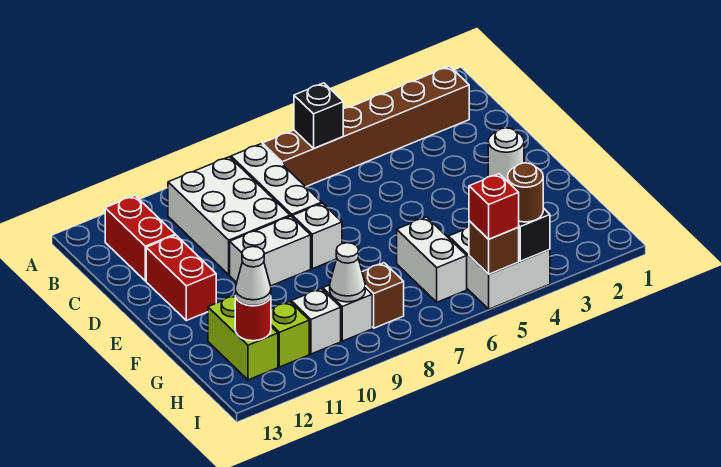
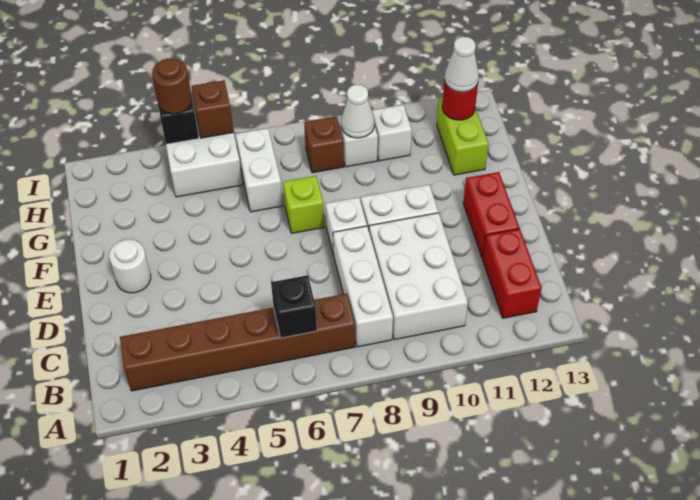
lime brick H11 level 1 -> lime brick F7 level 1
red brick I5 level 3 -> none

